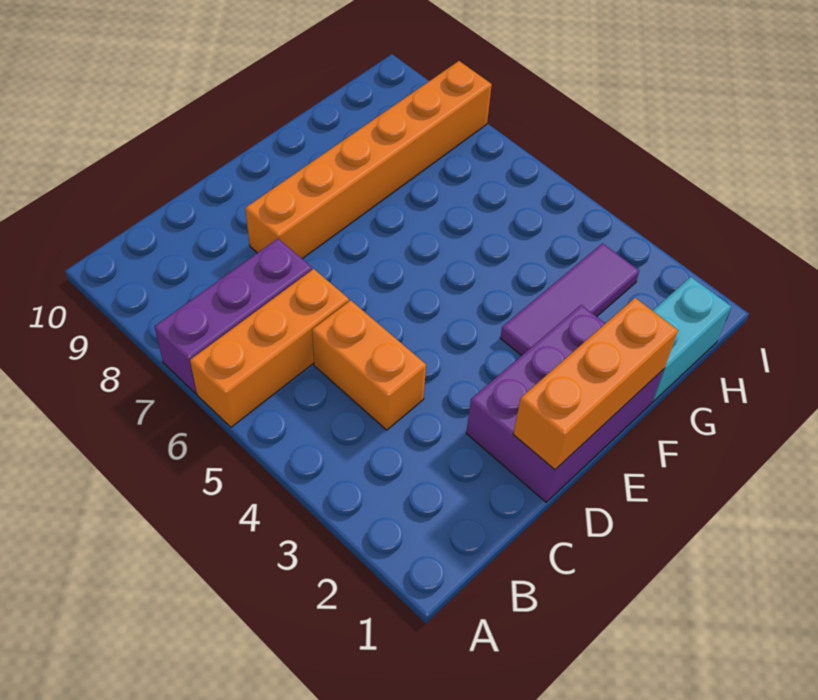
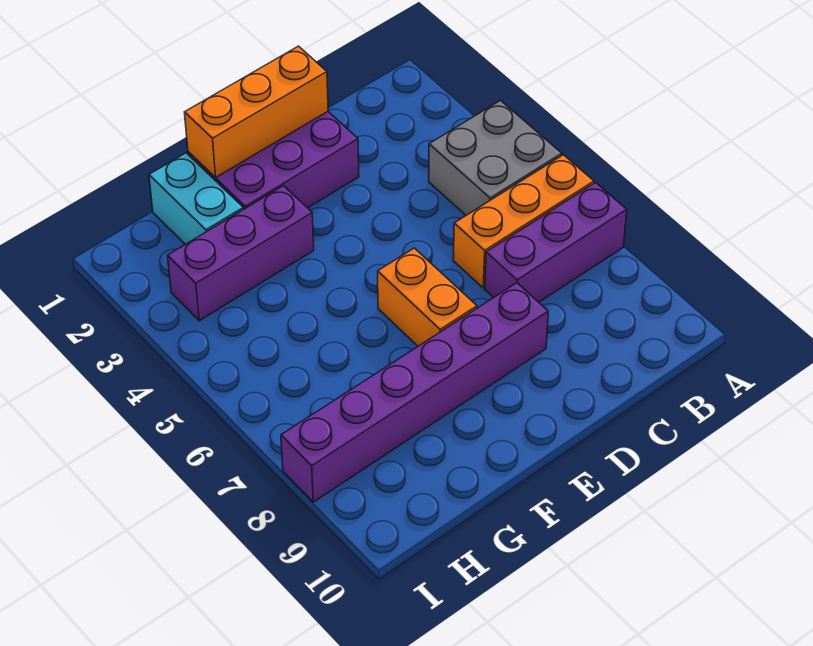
none -> grey brick A4:B5 level 1
orange brick C4:C5 level 1 -> orange brick E6:E7 level 1
orange brick D8:I8 level 1 -> purple brick D8:I8 level 1
purple tile F3:H3 level 1 -> purple brick F3:H3 level 1
cyan brick G1:H1 level 1 -> cyan brick G1:G2 level 1

